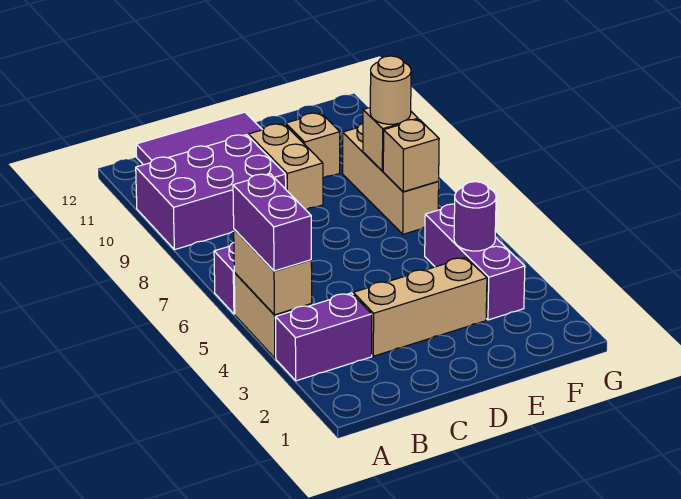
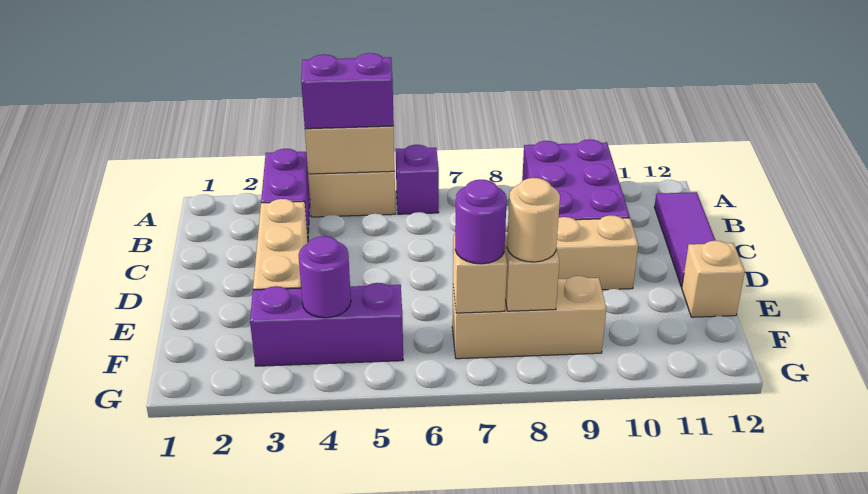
tan brick E10 level 1 -> tan brick E12 level 1
none -> purple round brick F7 level 3

